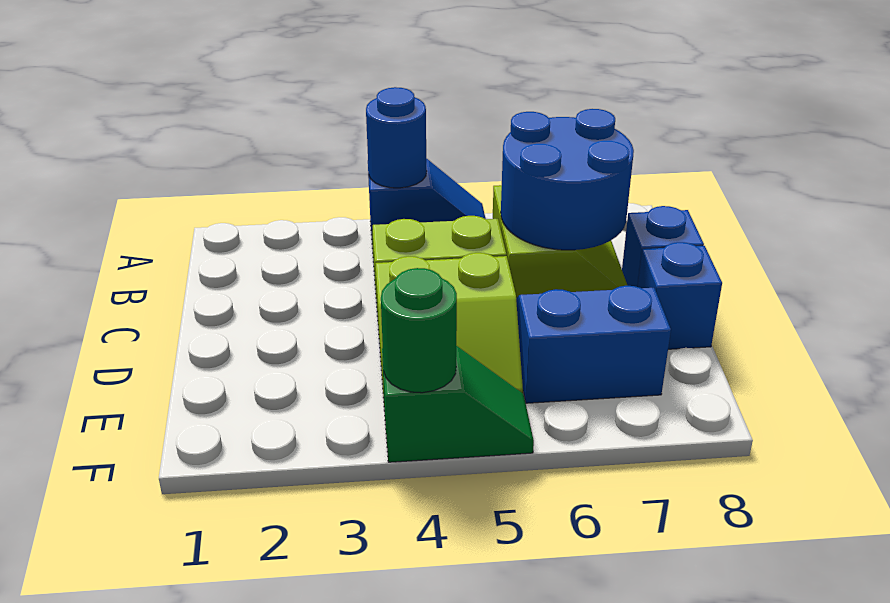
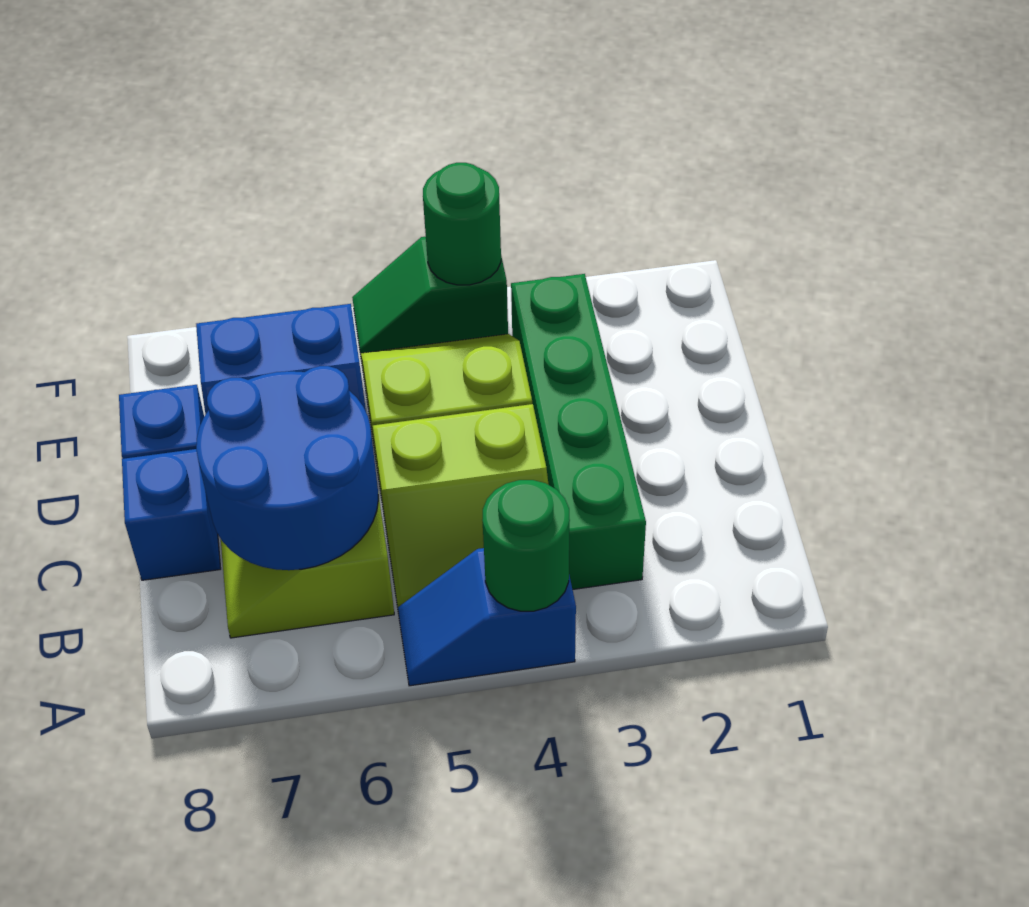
blue round brick A4 level 2 -> green round brick A4 level 2
none -> green brick B3:E3 level 1

